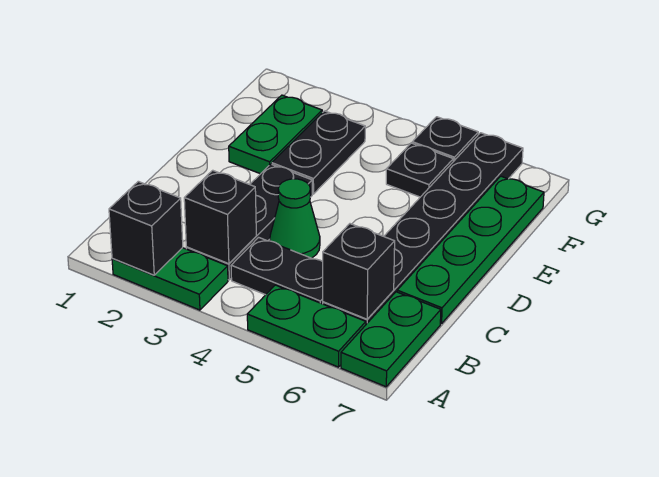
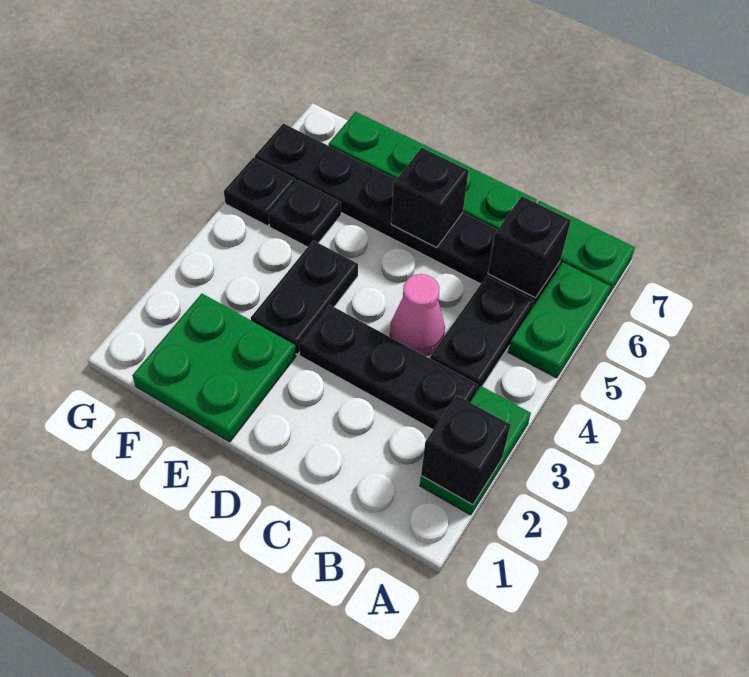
black brick B3 level 2 -> black brick D6 level 2
green cone C4 level 1 -> pink cone C4 level 1
green plate E2:F2 level 1 -> green plate E1:F2 level 1
black plate E3:F3 level 1 -> black plate E3:E4 level 1

